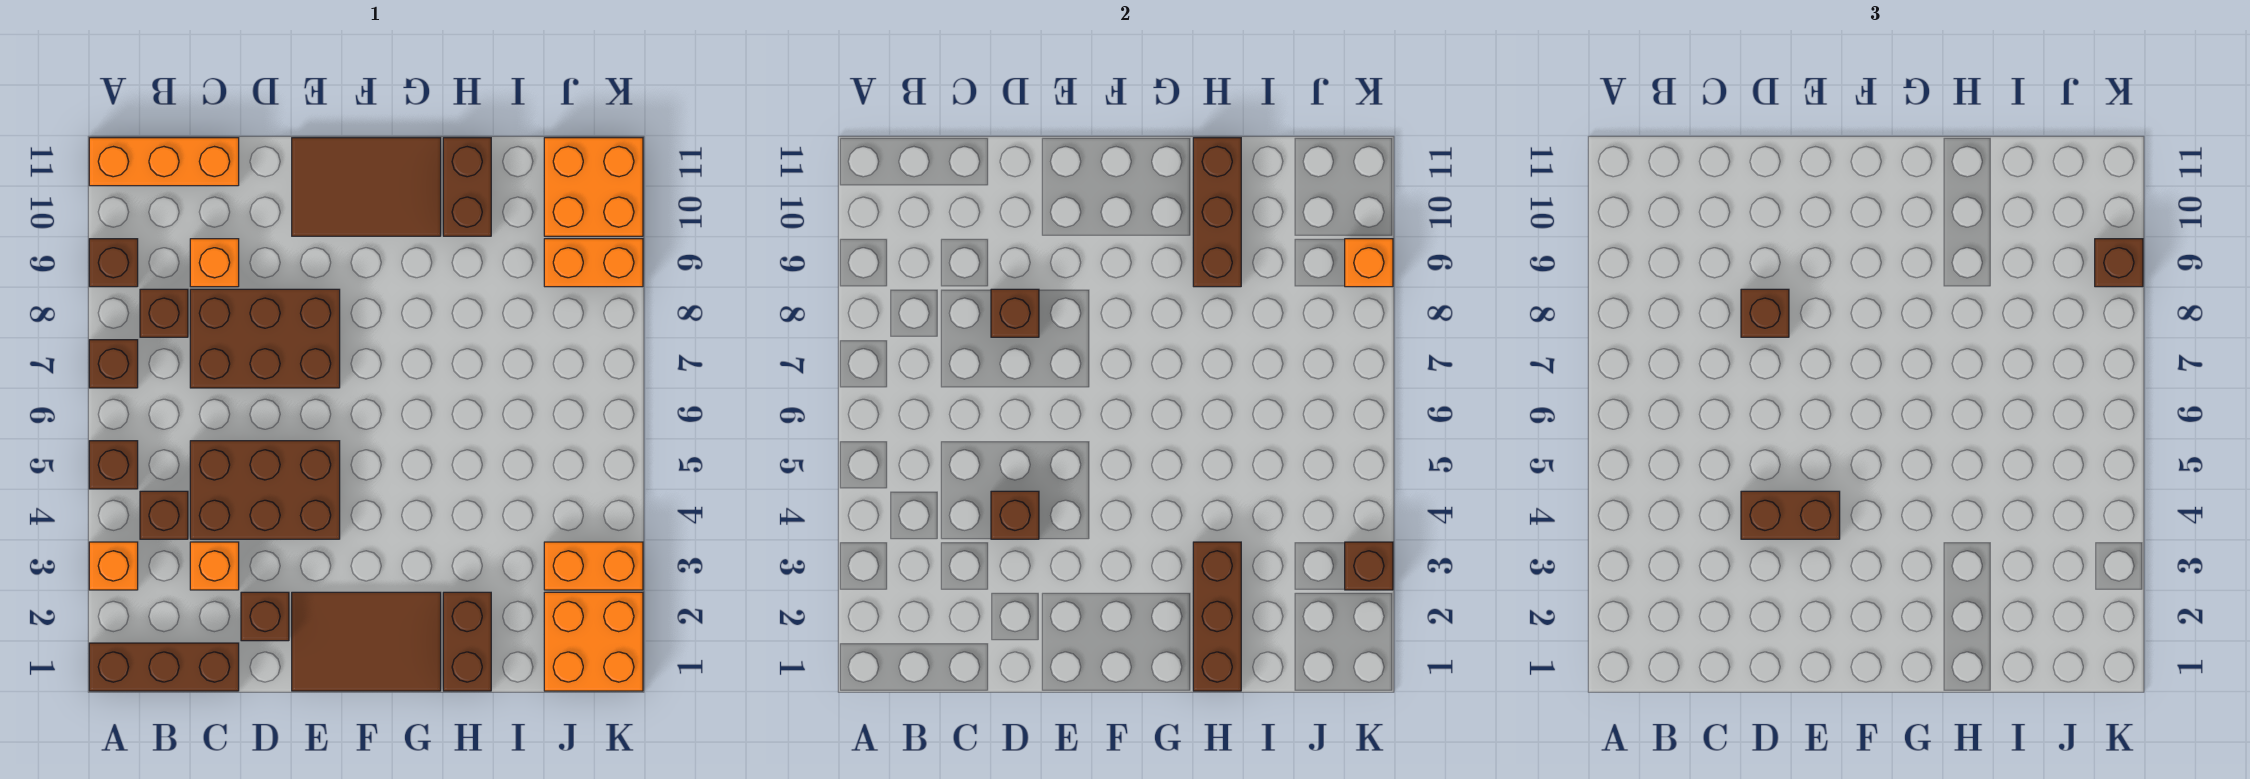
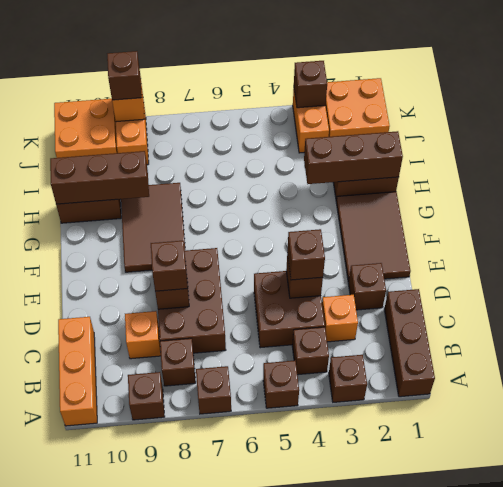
orange brick A3 level 1 -> brown brick A3 level 1
brown brick C4:E5 level 1 -> brown brick C4:D5 level 1
brown brick D4:E4 level 3 -> brown brick D4 level 3
brown tile E10:G11 level 1 -> brown tile F8:H9 level 1

